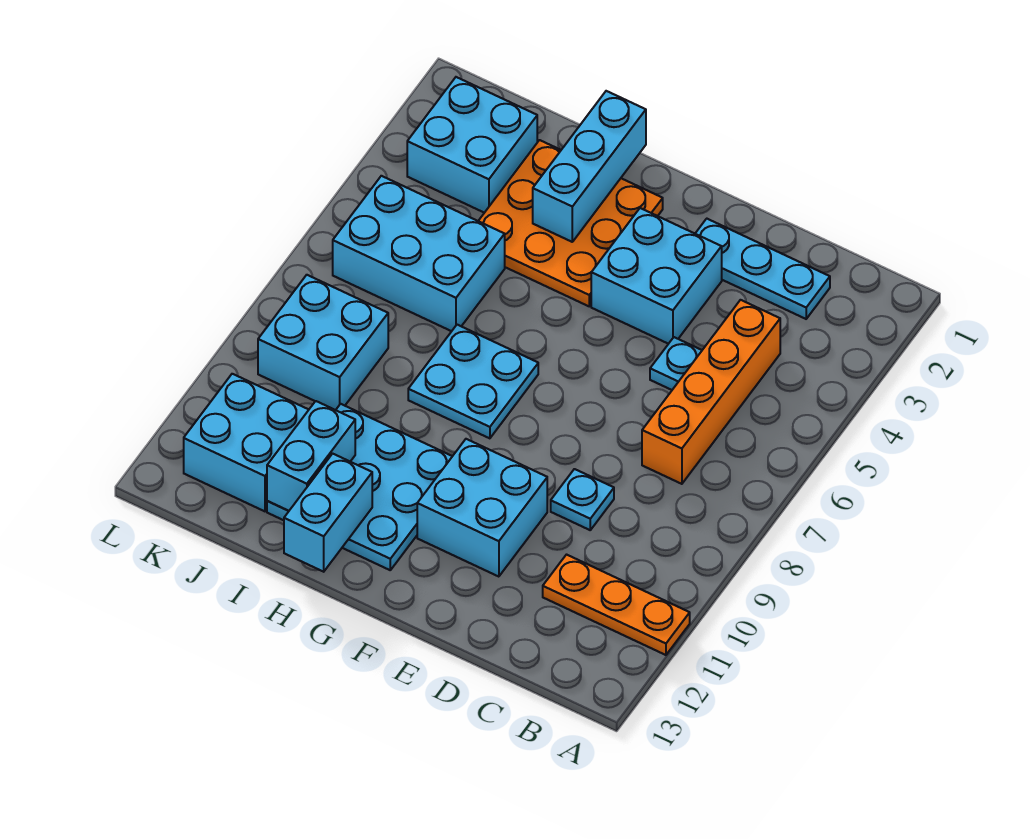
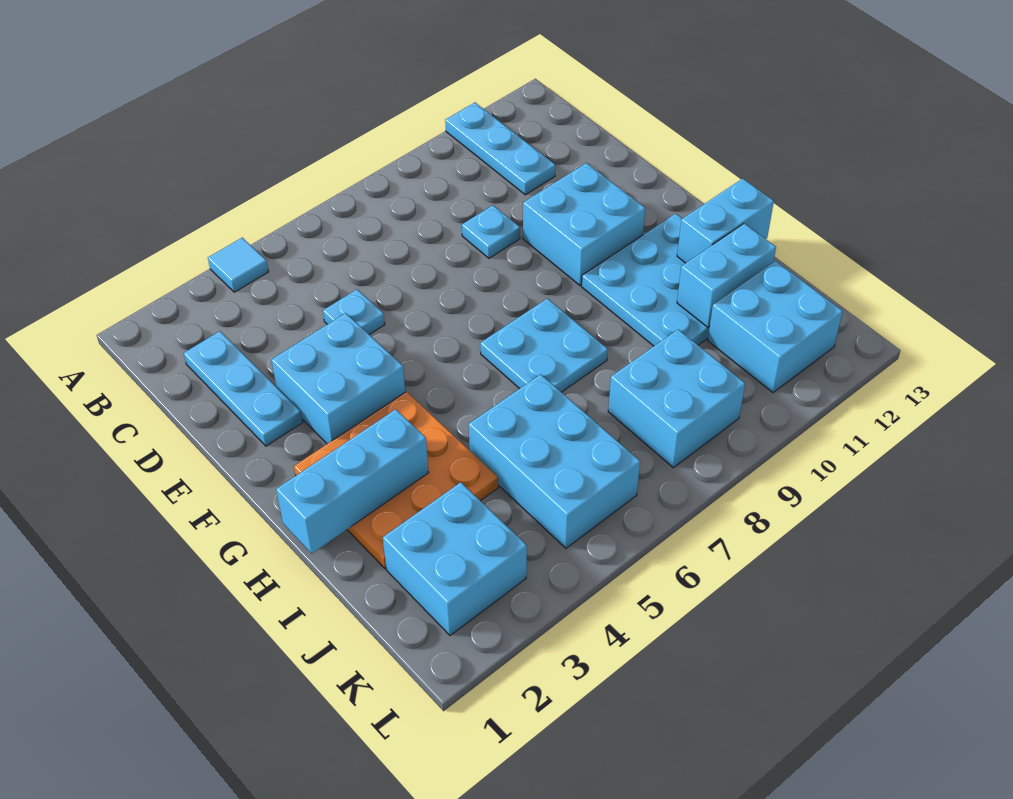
none -> cyan tile A4 level 1
orange plate A11:C11 level 1 -> cyan plate A11:C11 level 1
orange brick C4:C7 level 1 -> none

